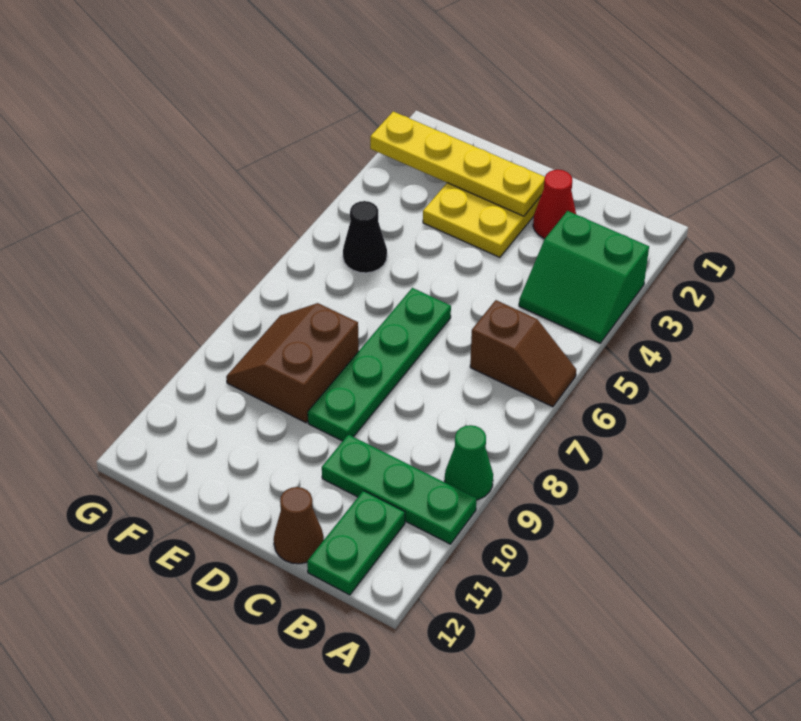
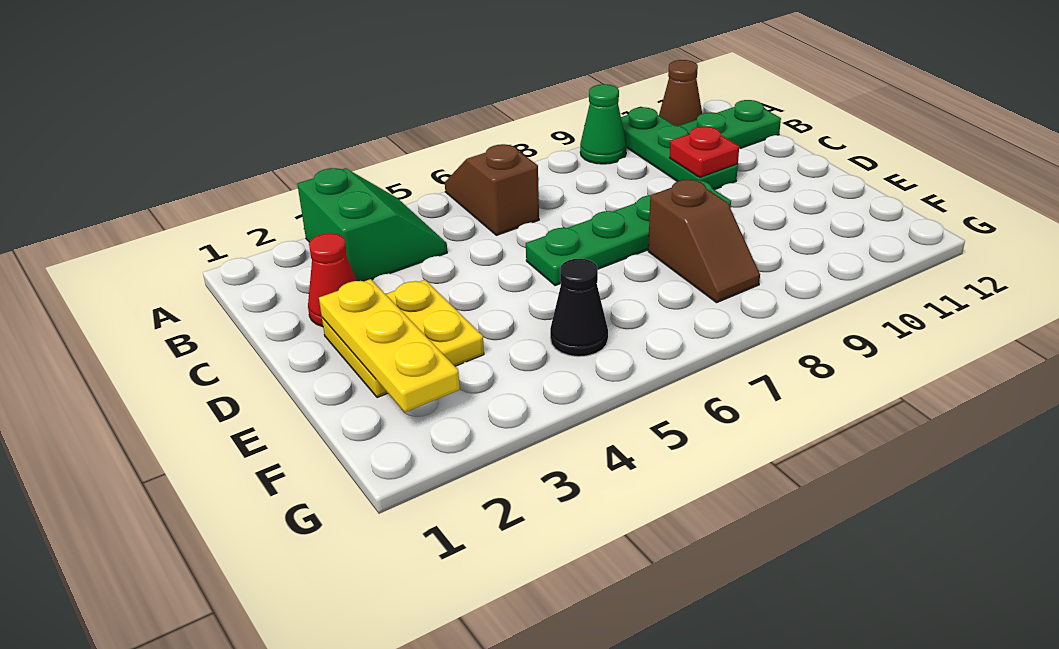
none -> red plate C10 level 2
brown cone C12 level 1 -> brown cone A11 level 1
yellow plate D2:G2 level 2 -> yellow plate D2:F2 level 2
brown slope E8:F9 level 1 top E -> brown slope E8:F8 level 1 top E

